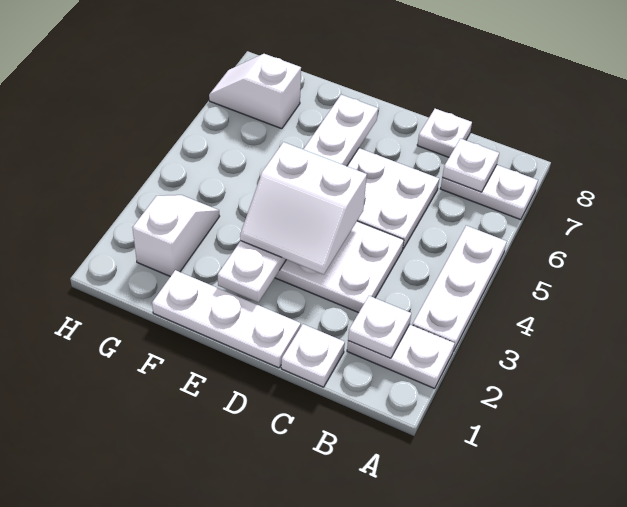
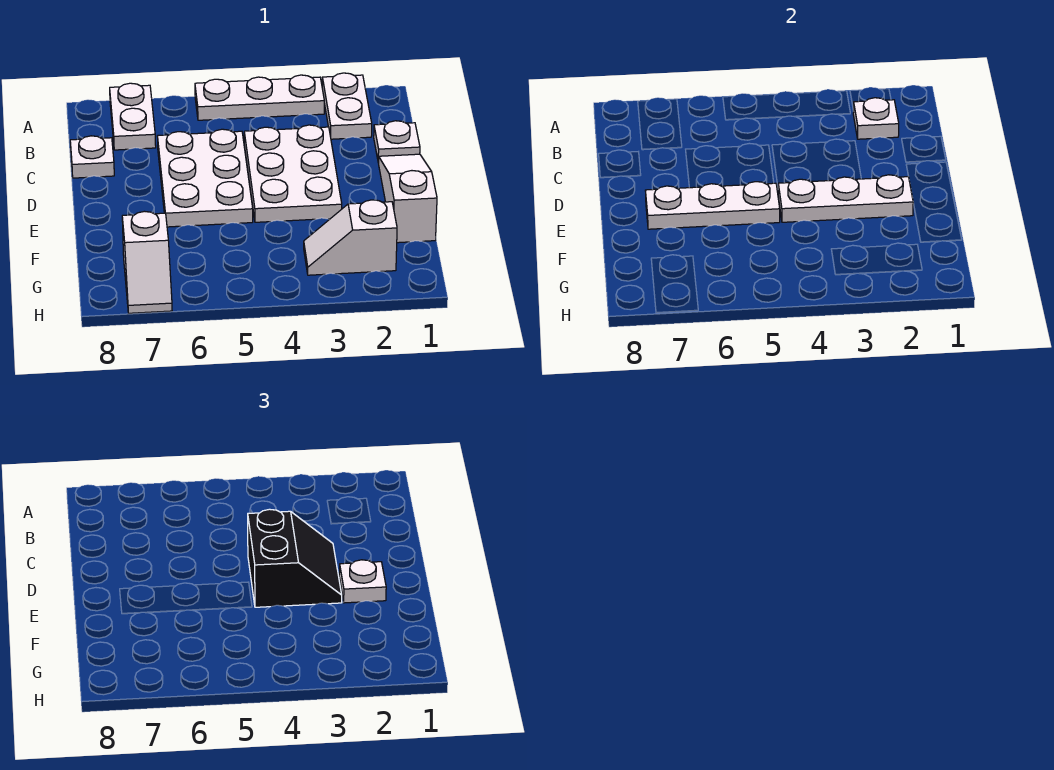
white plate B7 level 2 -> white plate E2 level 3
white plate D1:F1 level 1 -> white slope D1:F1 level 1 top F
white slope D3:E4 level 3 top 4 -> black slope D3:E4 level 3 top 4

